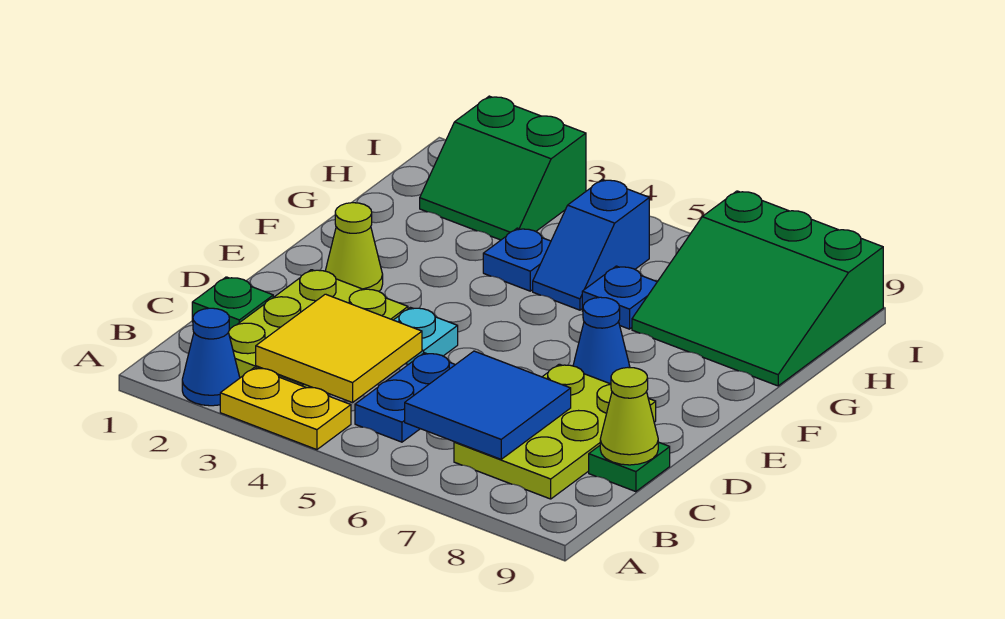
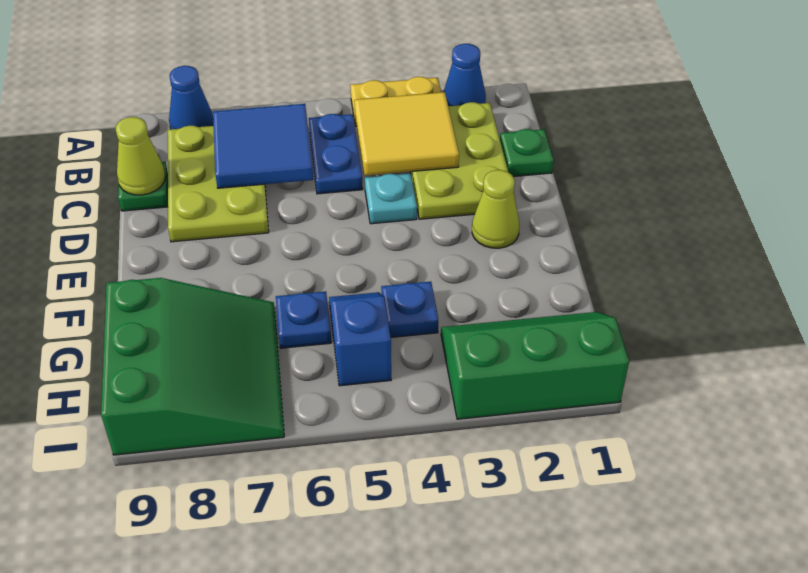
blue cone E7 level 1 -> blue cone A8 level 1
green slope G7:I9 level 1 top I -> green slope G7:I9 level 1 top 9
green slope H2:I3 level 1 top I -> green slope H1:I3 level 1 top I

